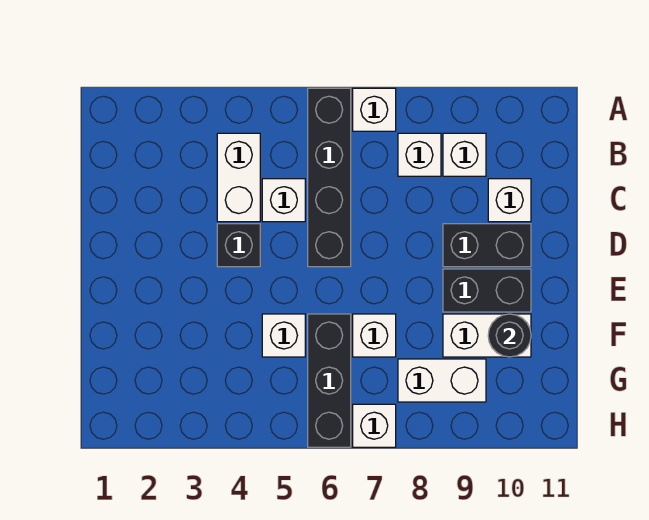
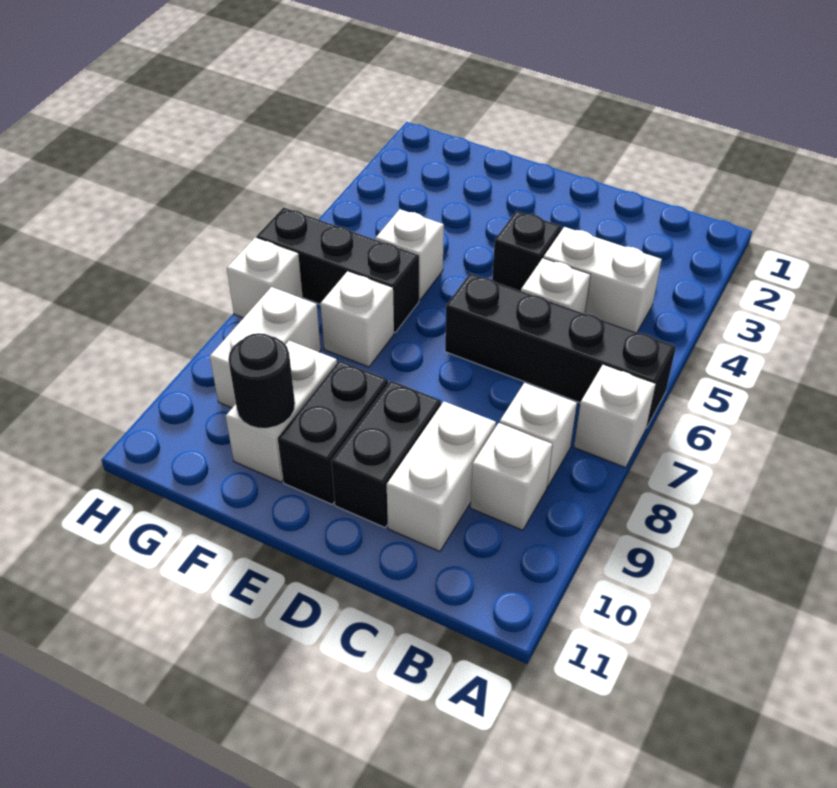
white brick C10 level 1 -> white brick C9:C10 level 1

